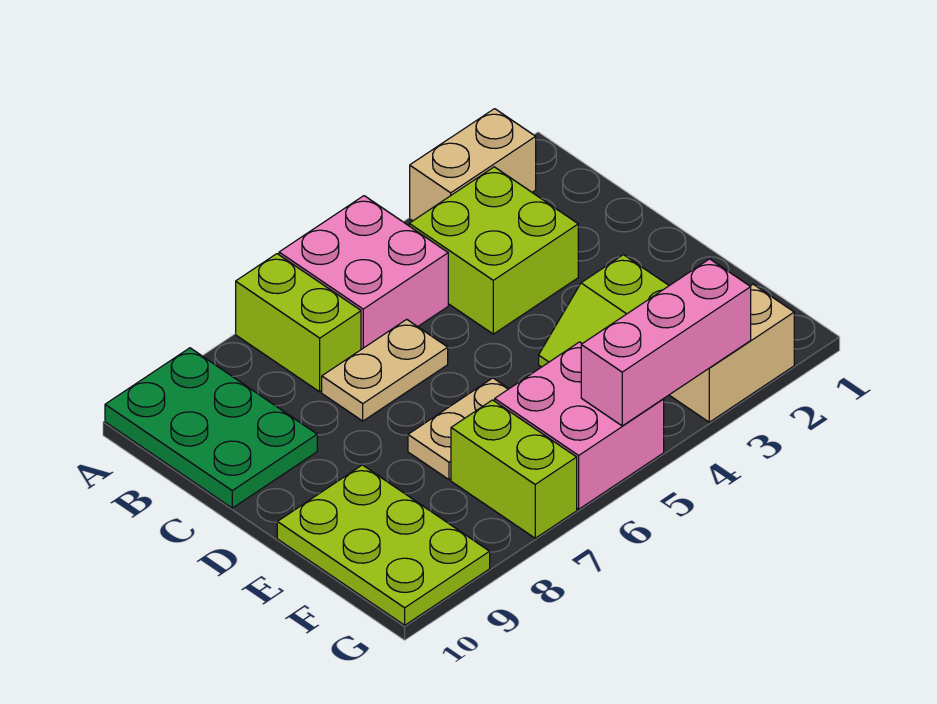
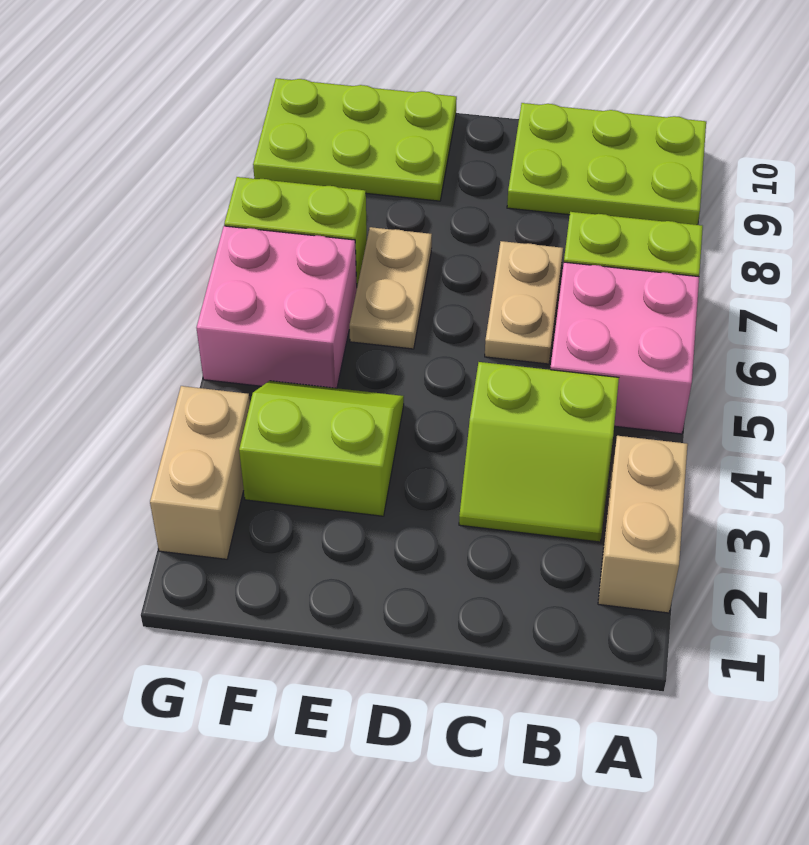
green plate A9:C10 level 1 -> lime plate A9:C10 level 1
lime brick B3:C4 level 1 -> lime slope B3:C4 level 1 top 4
pink brick G3:G5 level 2 -> none

